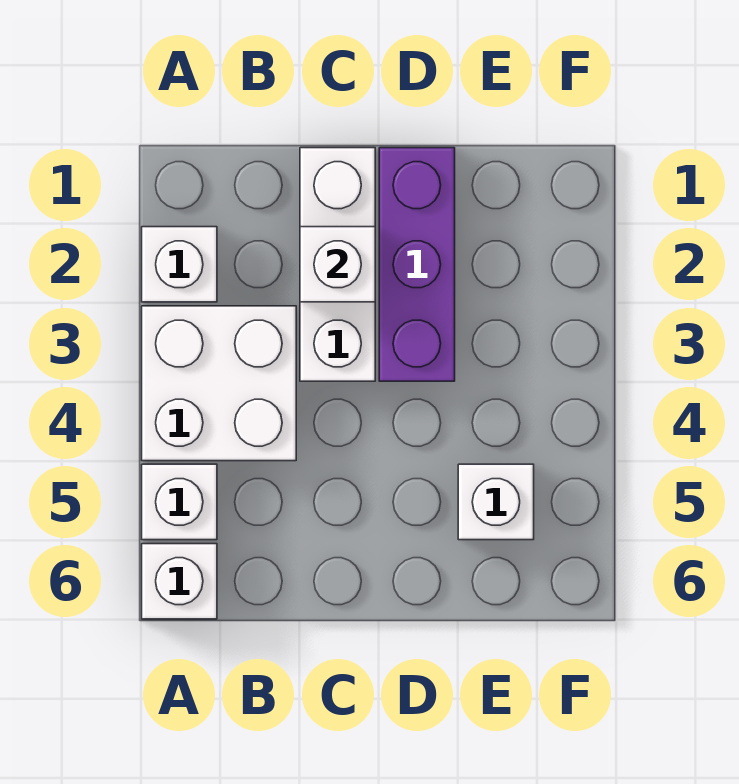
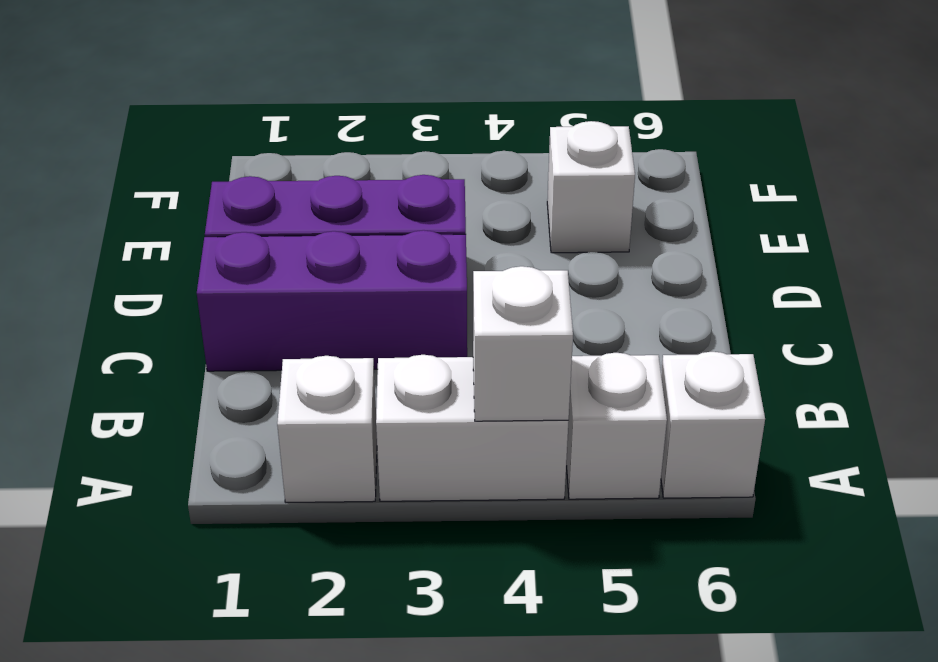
white brick A3:B4 level 1 -> white brick A3:A4 level 1
white brick C1:C3 level 1 -> purple brick C1:C3 level 1
white brick C2 level 2 -> white brick A4 level 2

